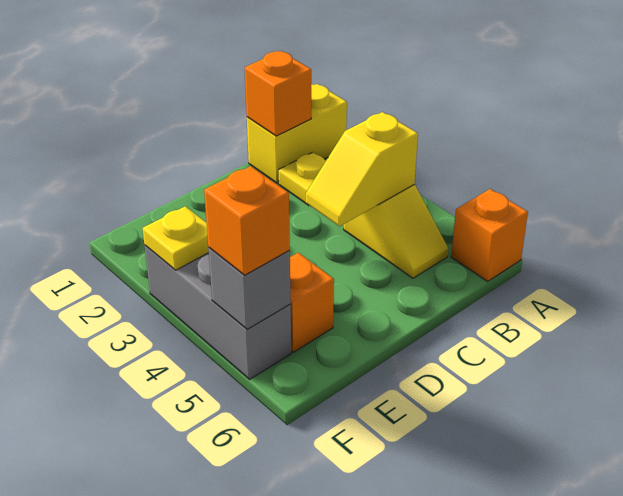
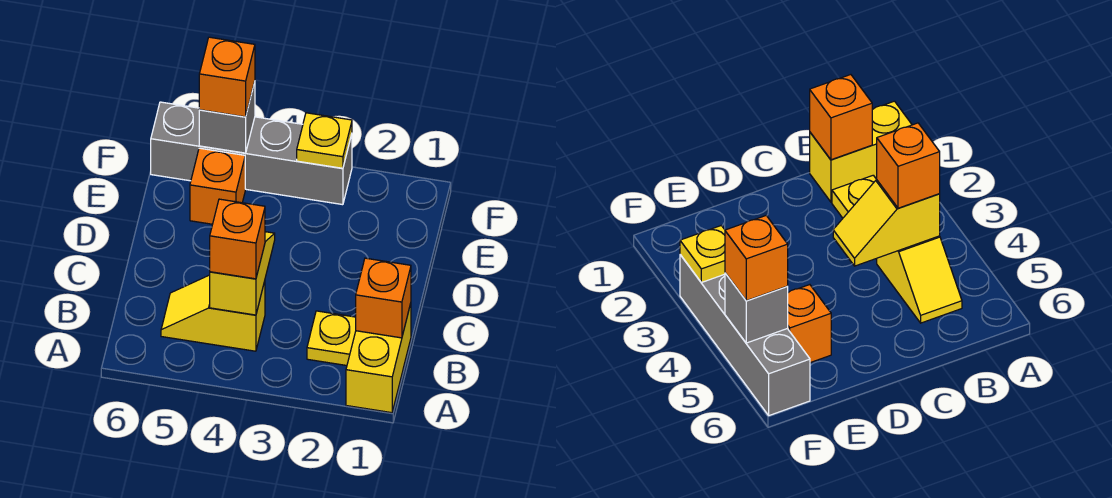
orange brick A6 level 1 -> orange brick B4 level 3
grey brick F3:F5 level 1 -> grey brick F3:F6 level 1

